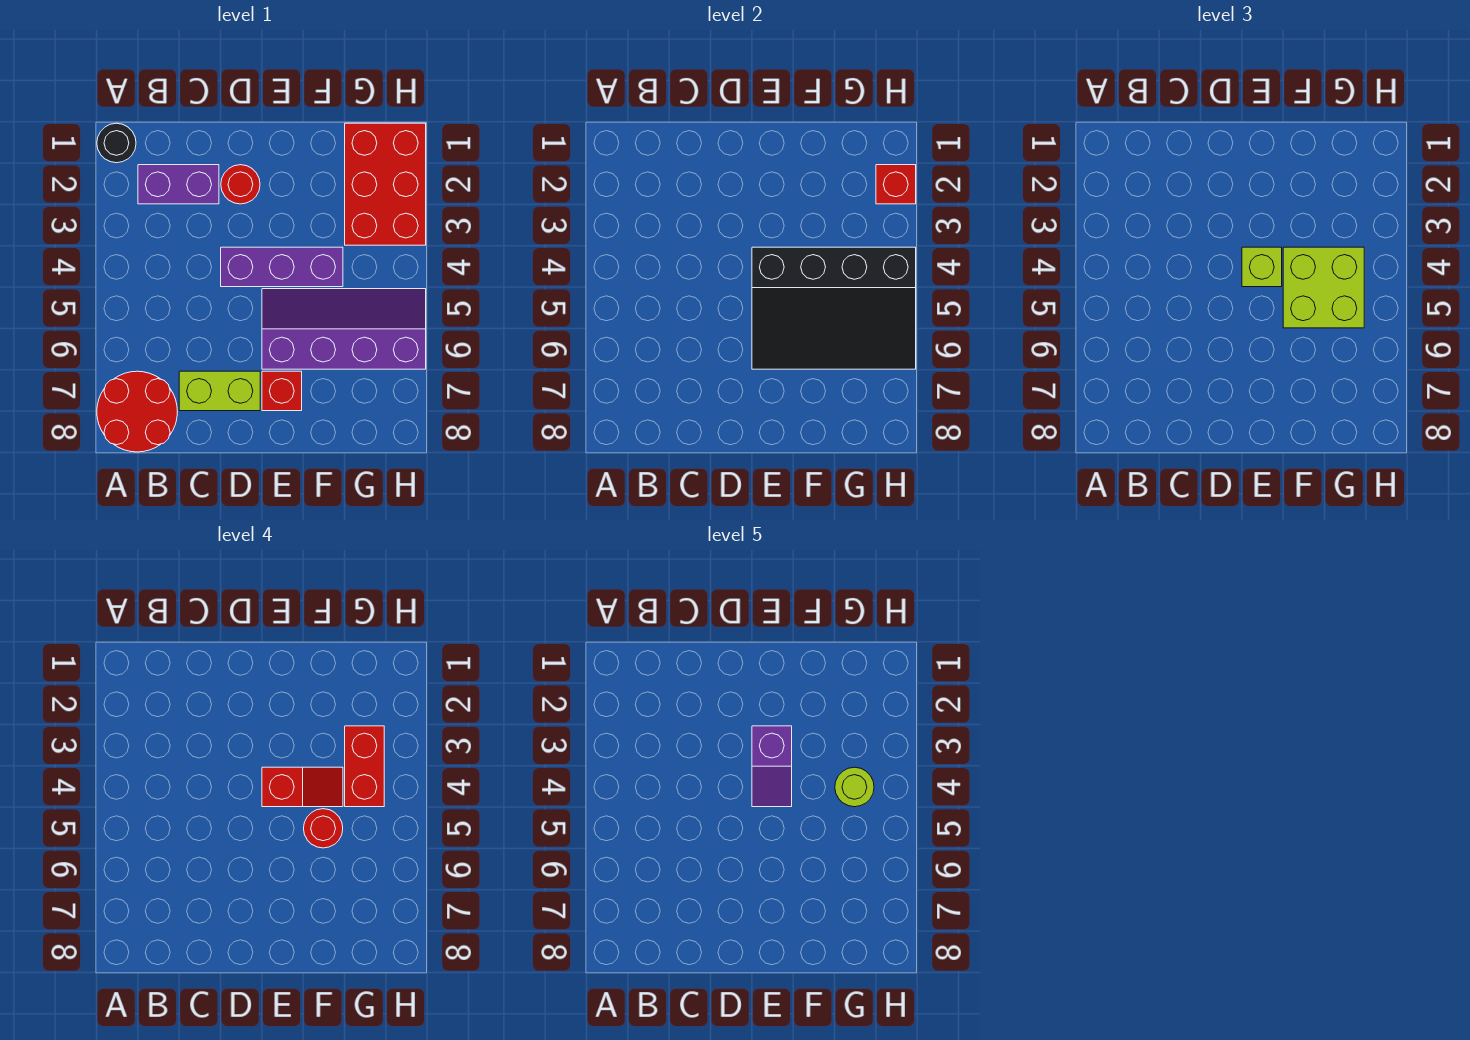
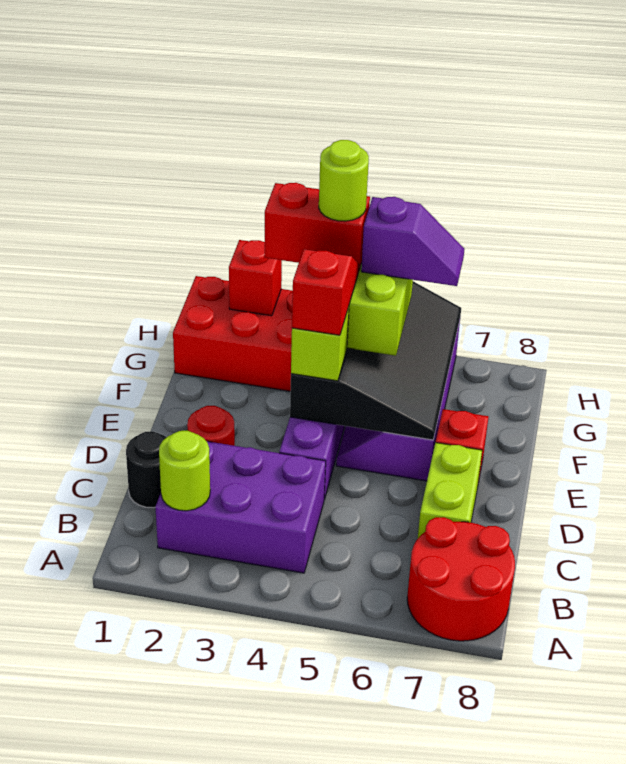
black round brick A1 level 1 -> black round brick C1 level 1
purple brick B2:C2 level 1 -> purple brick B2:C4 level 1
none -> lime round brick B2 level 2
purple slope E3:E4 level 5 top 3 -> purple slope G5:G6 level 4 top 5
red round brick F5 level 4 -> none

